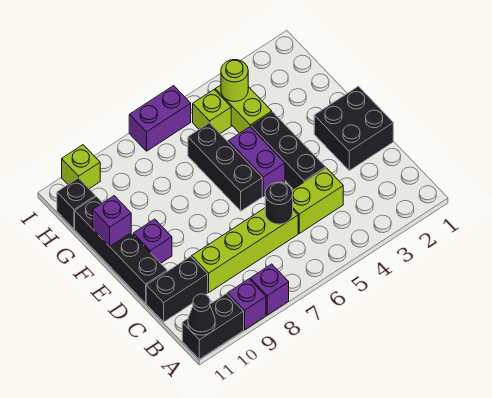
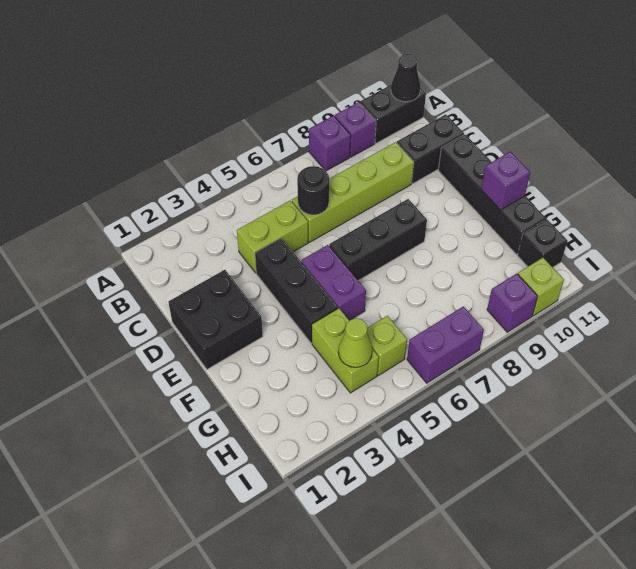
black brick E6:G6 level 1 -> black brick E6:E8 level 1
purple brick E10 level 1 -> purple brick I9 level 1
lime round brick H4 level 2 -> lime cone H4 level 2

